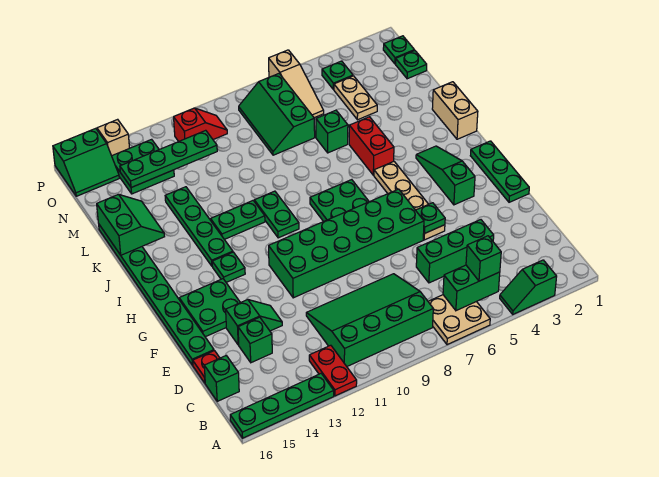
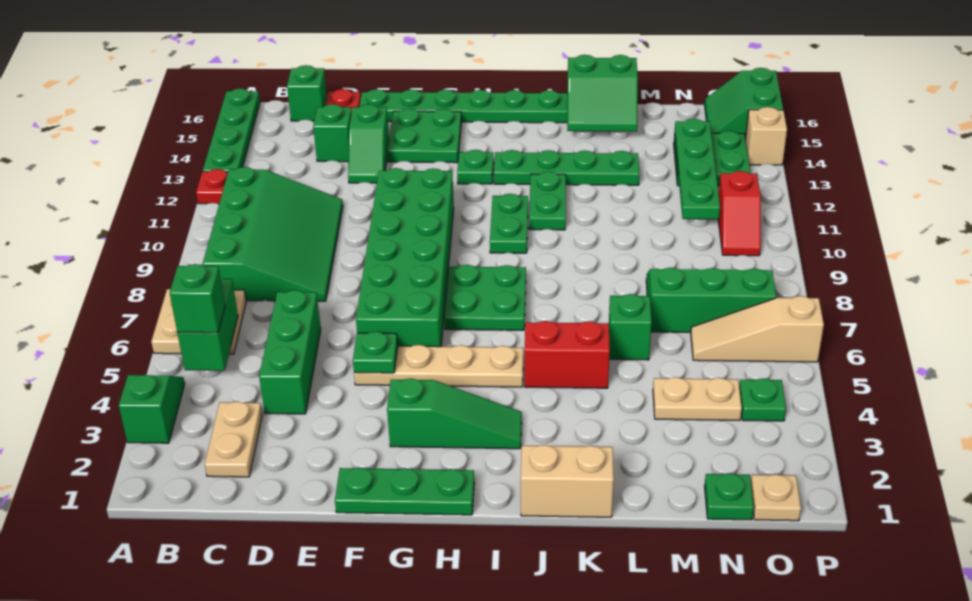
none -> tan plate C2:C3 level 1
green plate I10:J10 level 1 -> green plate I10:I11 level 1
green plate O1 level 1 -> tan plate O1 level 1

